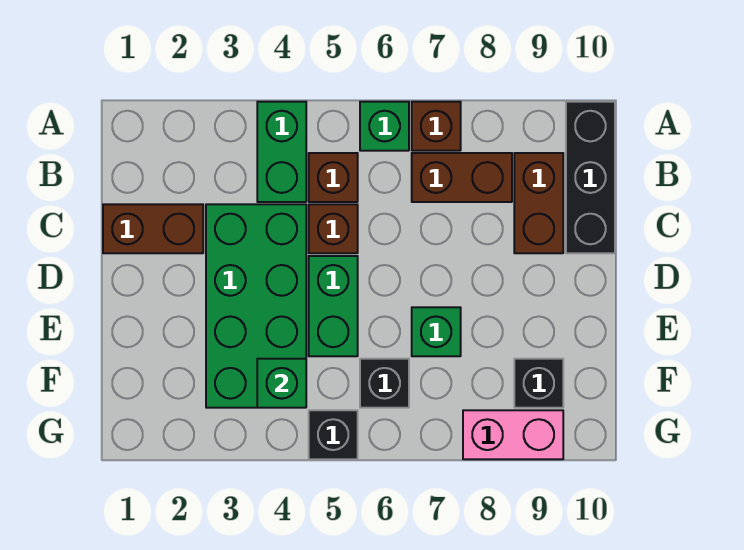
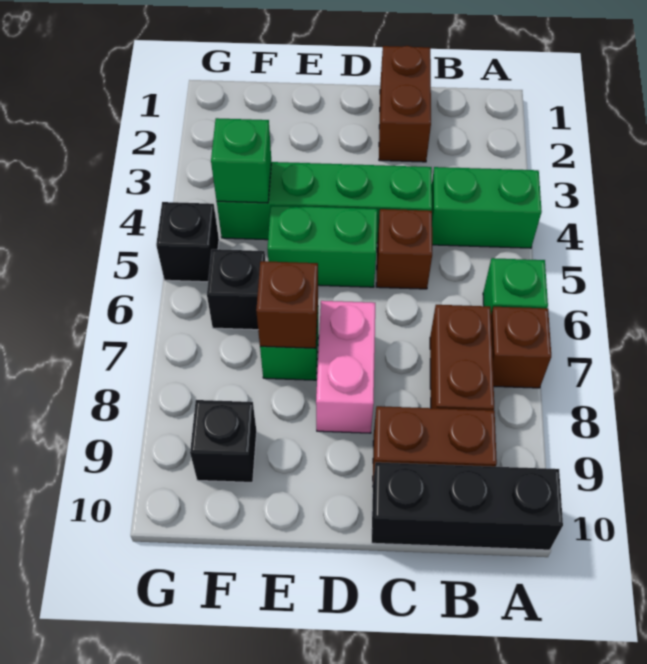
brown brick B5 level 1 -> brown brick E7 level 2
green brick C3:F4 level 1 -> green brick C4:F4 level 1
pink brick G8:G9 level 1 -> pink brick D7:D8 level 1

